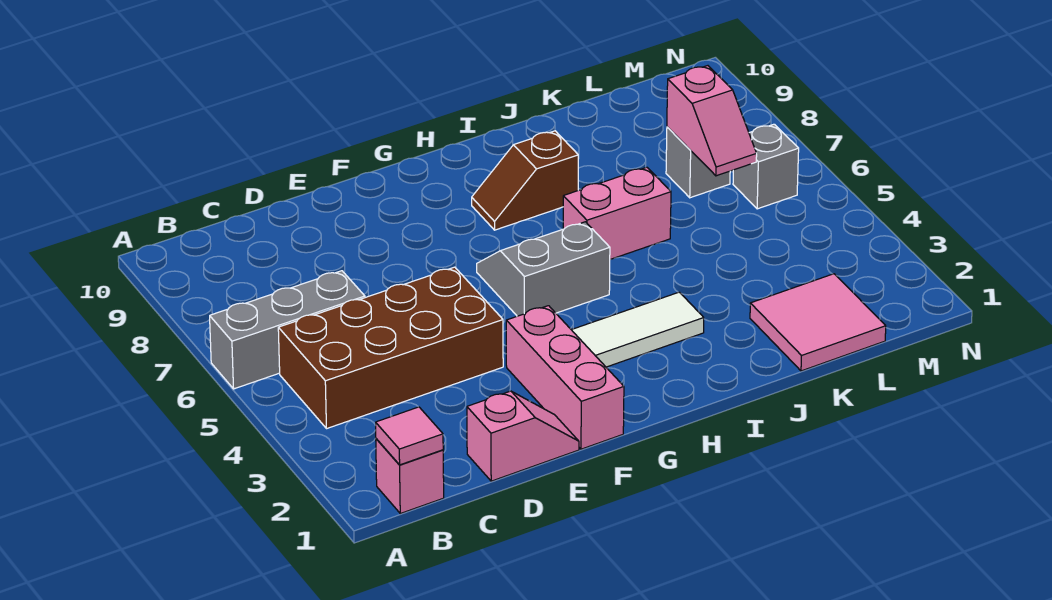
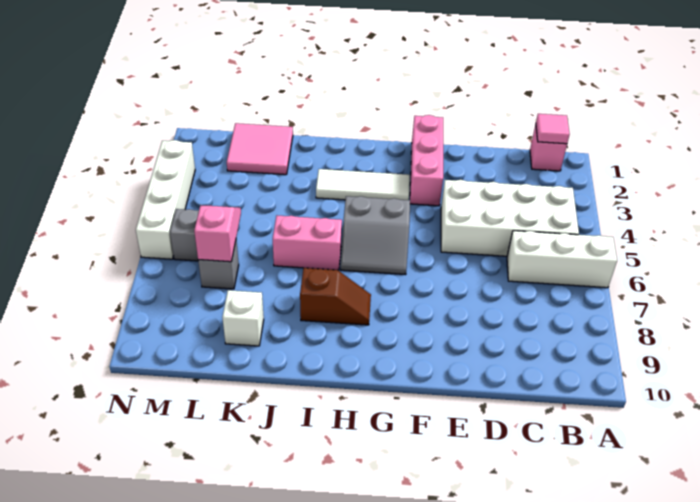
grey brick A6:C6 level 1 -> white brick A6:C6 level 1
brown brick B4:E5 level 1 -> white brick B4:E5 level 1
pink slope D1:E1 level 1 top D -> none
none -> white brick K9 level 1
none -> white brick N3:N6 level 1

